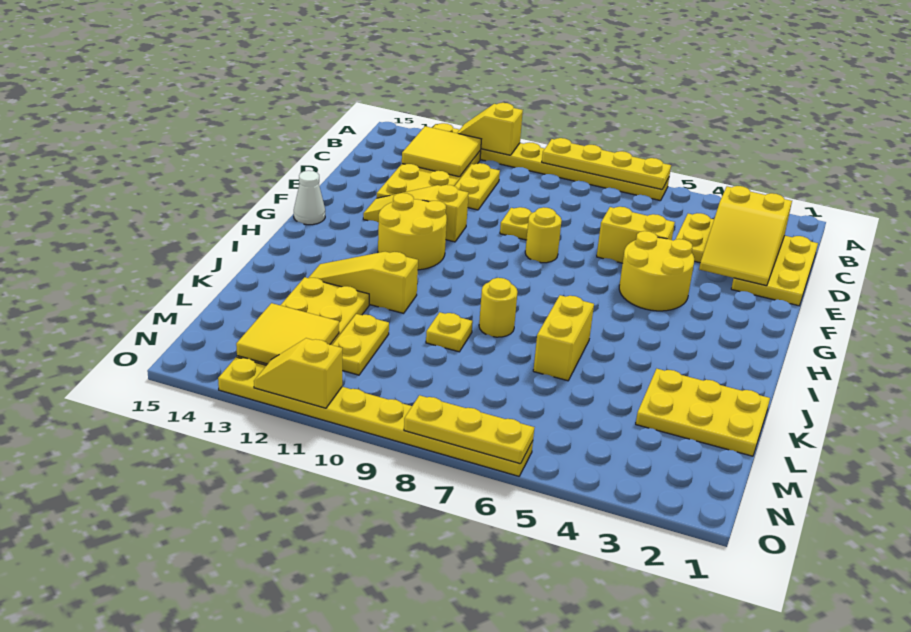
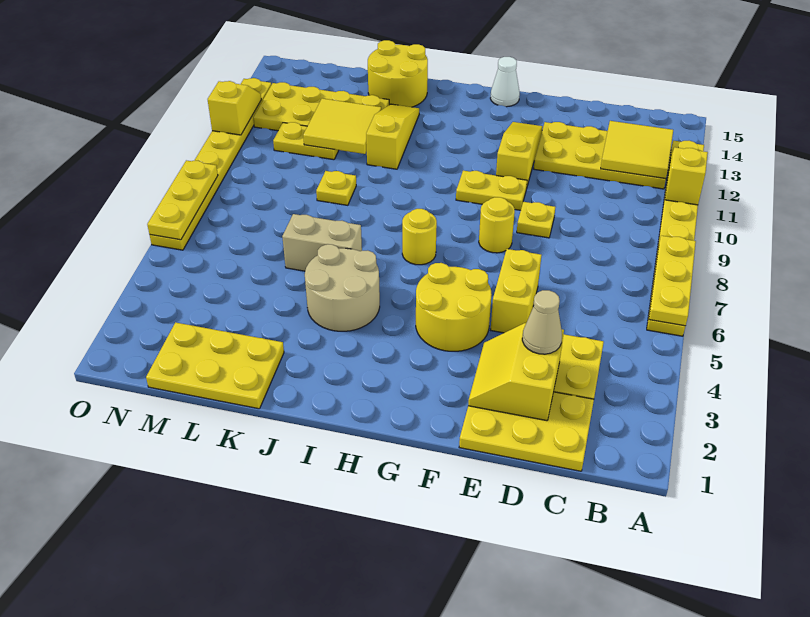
yellow plate A6:A9 level 2 -> yellow plate A6:A8 level 2
yellow slope C2:E3 level 2 top C -> yellow slope D2:E3 level 2 top D
yellow plate C11:D11 level 1 -> yellow plate F10:G10 level 1
none -> tan cone D3 level 3
yellow round brick G11:H12 level 1 -> yellow round brick J14:K15 level 1
none -> tan round brick I4:J5 level 1
yellow brick J6:K6 level 1 -> tan brick J6:K6 level 1
yellow round brick J8 level 1 -> yellow round brick H7 level 1
yellow plate K1:L3 level 1 -> yellow plate K1:M2 level 1
yellow tile M12:N13 level 2 -> yellow tile K11:L12 level 2

